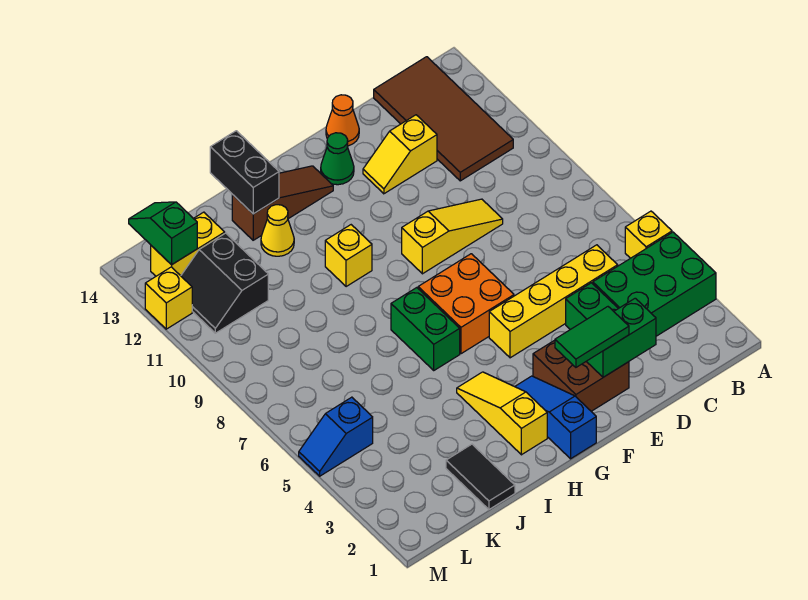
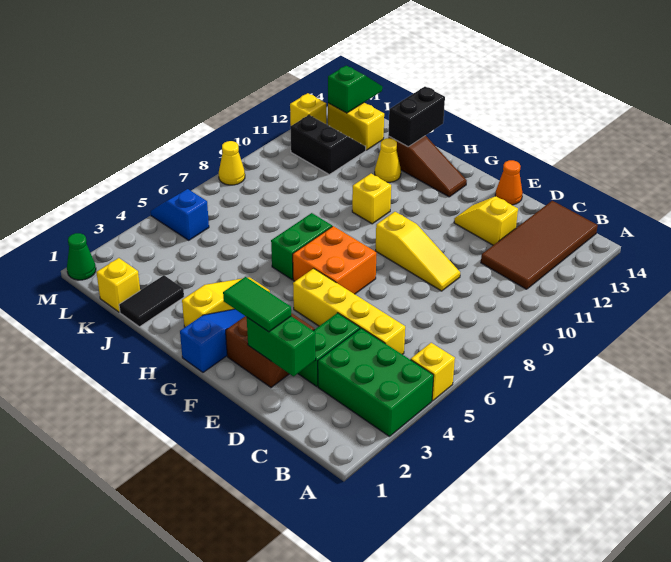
green cone F13 level 1 -> green cone M1 level 1
none -> yellow brick K1 level 1
black slope K11:L12 level 1 top K -> black slope K11:L12 level 1 top 11
none -> yellow cone M8 level 1

